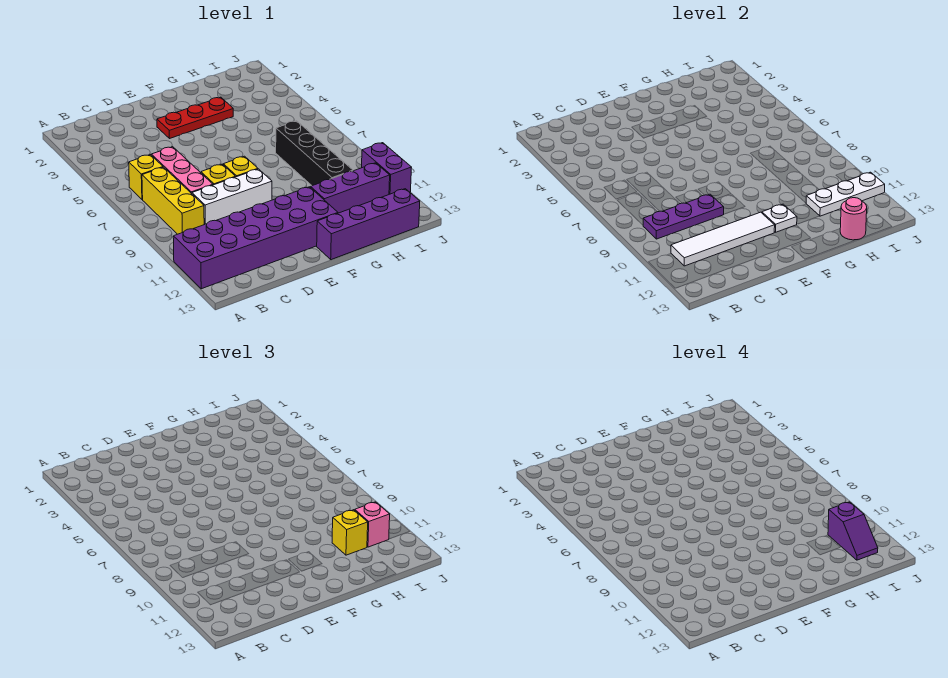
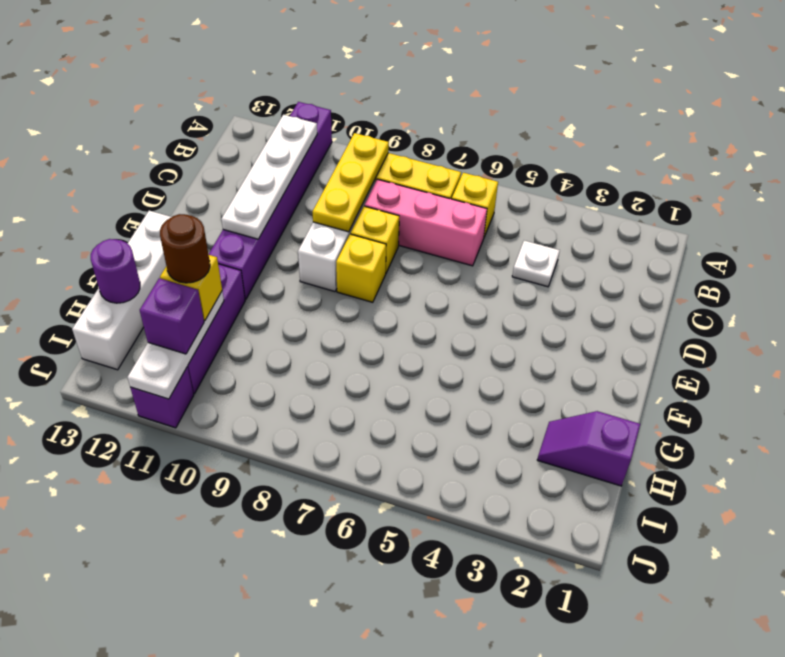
purple brick A11:F12 level 1 -> purple brick A11:F11 level 1
purple plate B9:D9 level 2 -> yellow plate B9:D9 level 2
white tile B11:E11 level 2 -> white plate B11:E11 level 2
red plate E3:G3 level 1 -> none
white plate F11 level 2 -> white plate C4 level 1
purple brick F13:I13 level 1 -> white brick F13:I13 level 1
black brick H7:H10 level 1 -> none
none -> brown round brick H11 level 4
pink round brick H13 level 2 -> purple round brick H13 level 2
pink brick I11 level 3 -> purple brick I11 level 3
purple slope I11:I12 level 4 top 11 -> purple slope H1:H2 level 1 top 1
purple brick J10:J11 level 1 -> purple brick J11 level 1

